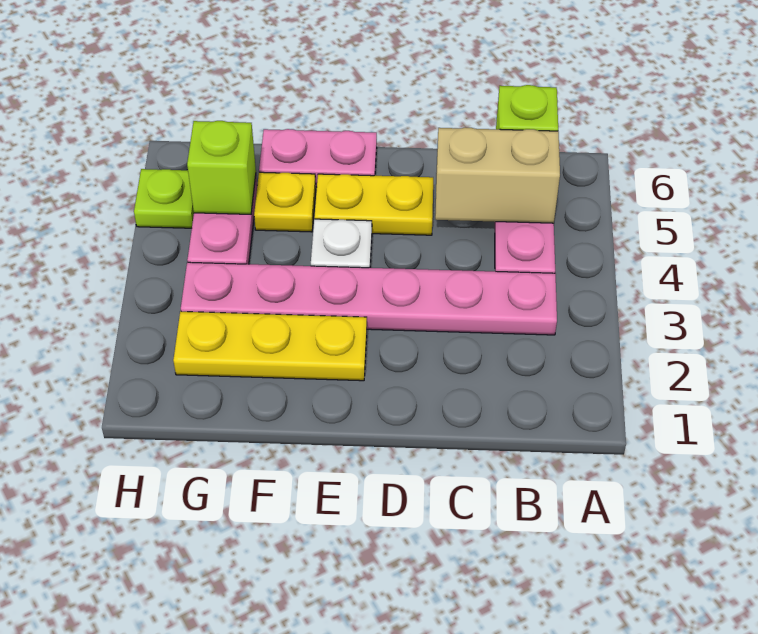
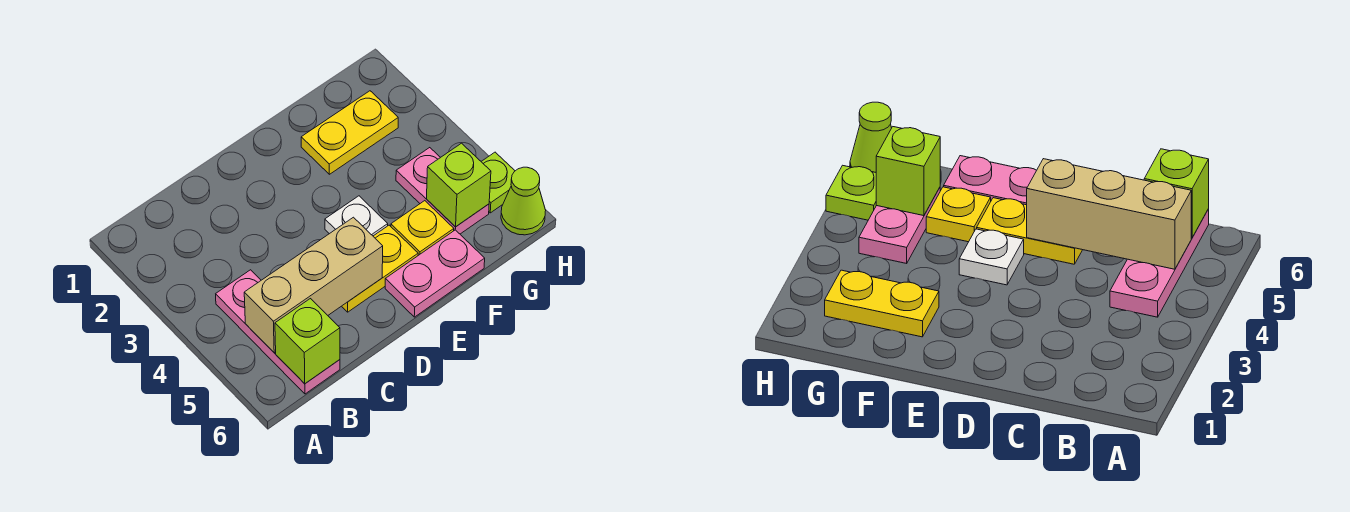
pink plate B3:G3 level 1 -> none
tan brick B5:C5 level 2 -> tan brick B5:D5 level 2
yellow plate E2:G2 level 1 -> yellow plate F2:G2 level 1
none -> lime cone H6 level 1

